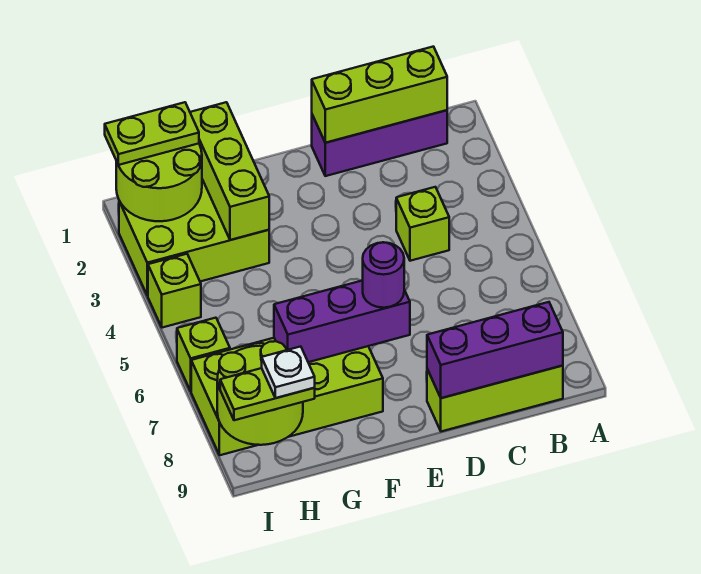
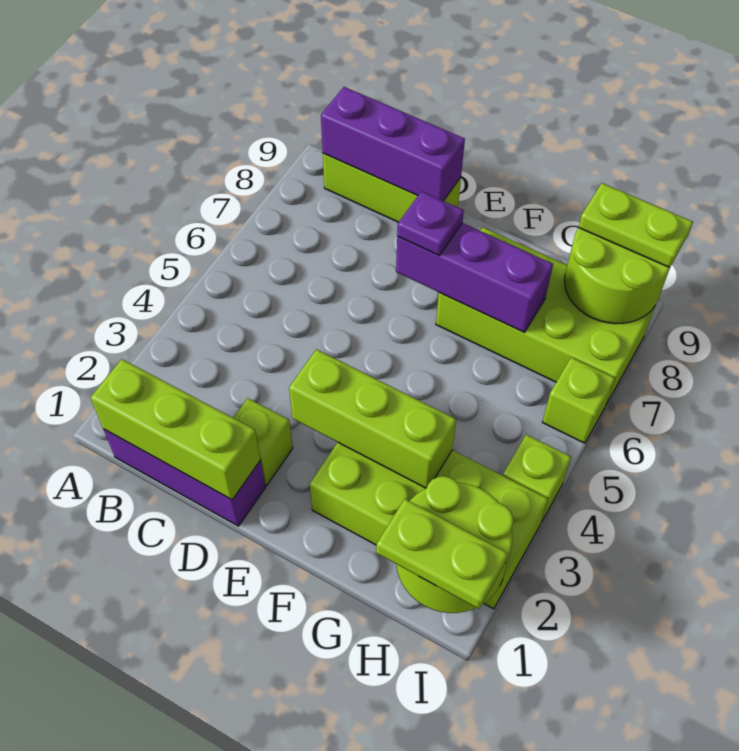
lime brick C4 level 1 -> lime brick D2 level 1
purple round brick E7 level 3 -> purple plate E7 level 3
lime brick G1:G3 level 2 -> lime brick E3:G3 level 2
lime brick G2:I3 level 1 -> lime brick F2:I3 level 1
white plate H9 level 4 -> none

